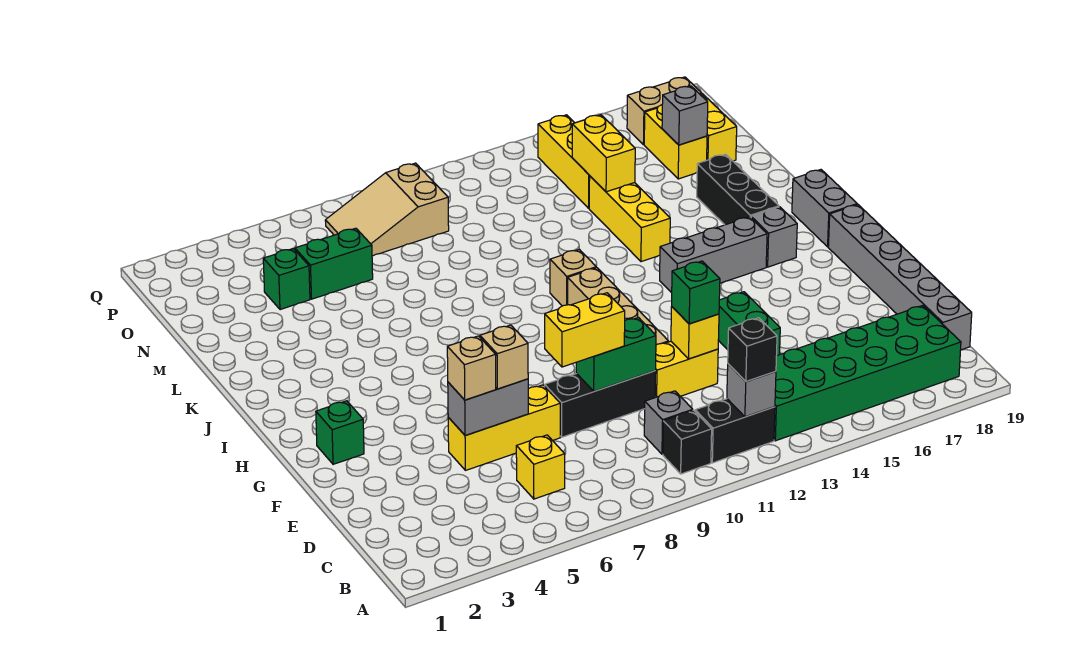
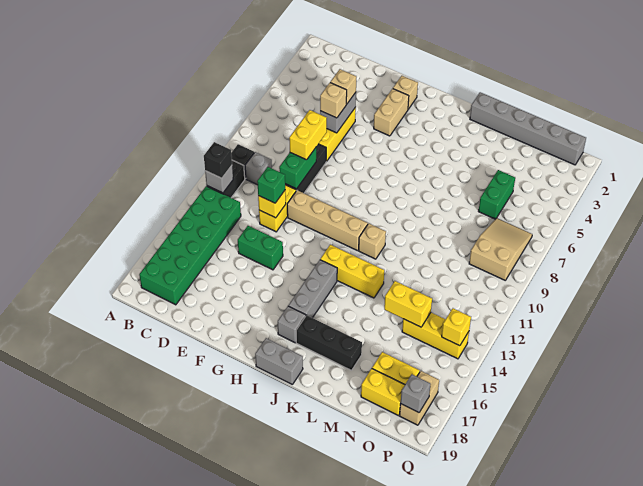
yellow brick C6 level 1 -> yellow brick P14 level 2
grey brick C19:H19 level 1 -> grey brick K1:P1 level 1
green brick G2 level 1 -> tan brick G2 level 1
none -> tan brick G3:G4 level 1
yellow brick K14:M14 level 1 -> yellow brick I13:K13 level 1
green brick N4 level 1 -> none
grey brick N17 level 2 -> grey brick P18 level 2

